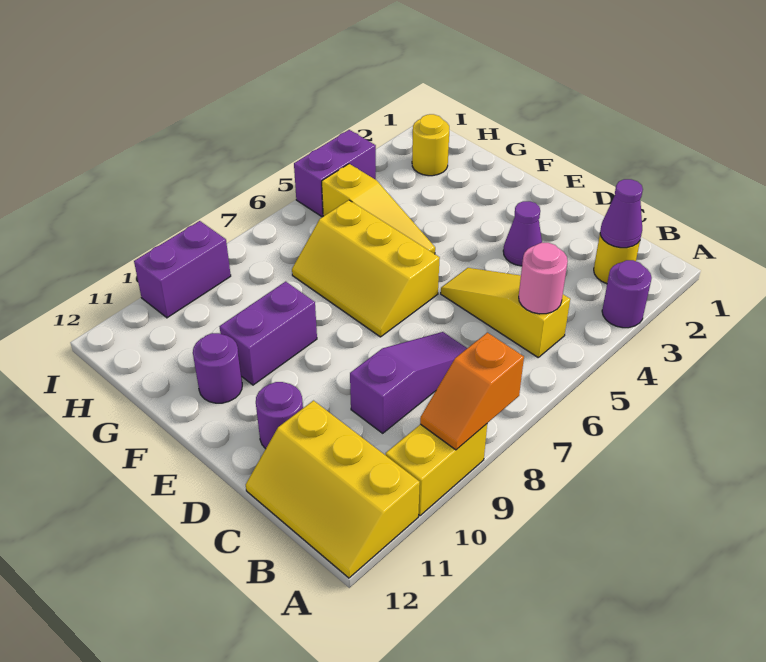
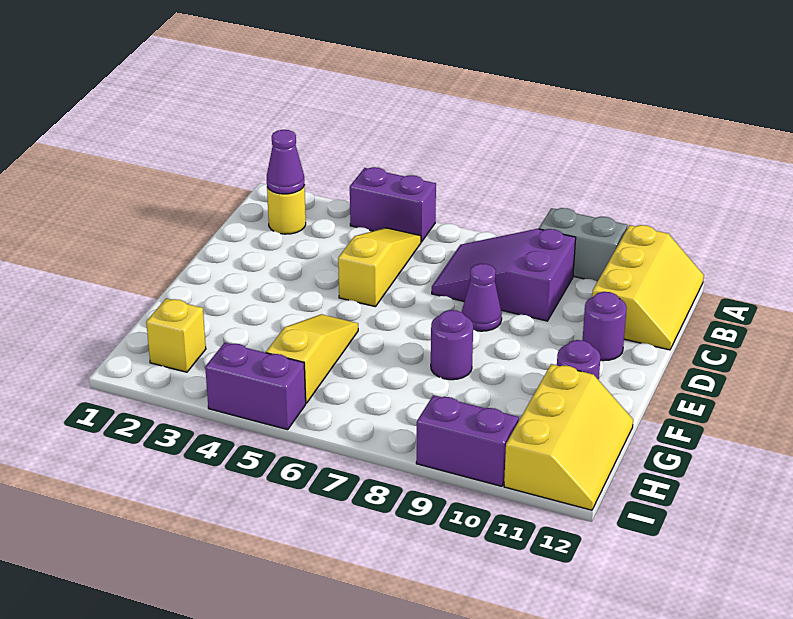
purple round brick A3 level 1 -> purple round brick F8 level 1
orange slope A8:A9 level 2 top 8 -> none
yellow brick A9:A10 level 1 -> grey brick A9:A10 level 1
yellow slope B5:D5 level 1 top B -> yellow slope B5:D5 level 1 top D
pink round brick B5 level 2 -> none
purple slope C7:C9 level 1 top 9 -> purple slope B7:C9 level 1 top 9
purple cone D3 level 1 -> purple cone D8 level 1
yellow slope E6:G7 level 1 top 6 -> yellow slope G11:I12 level 1 top 11
purple brick F9:F10 level 1 -> purple brick A4:A5 level 1
yellow round brick H2 level 1 -> yellow brick H2 level 1

